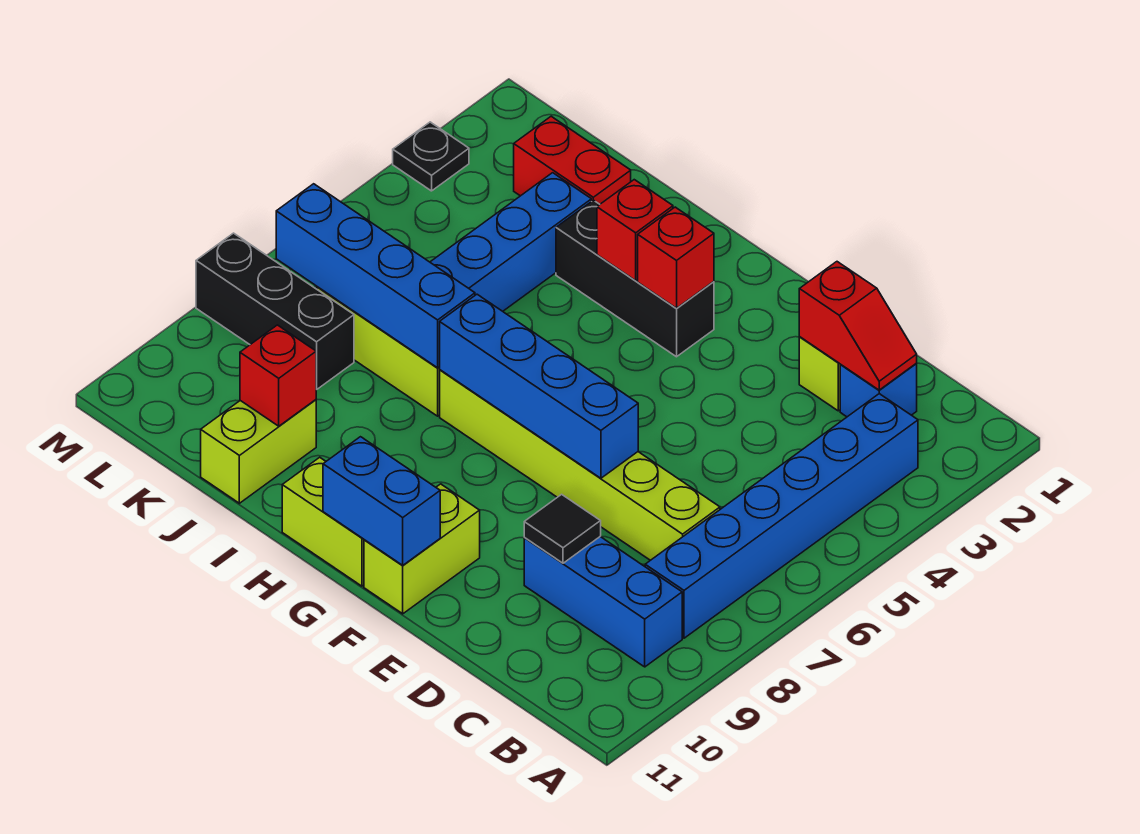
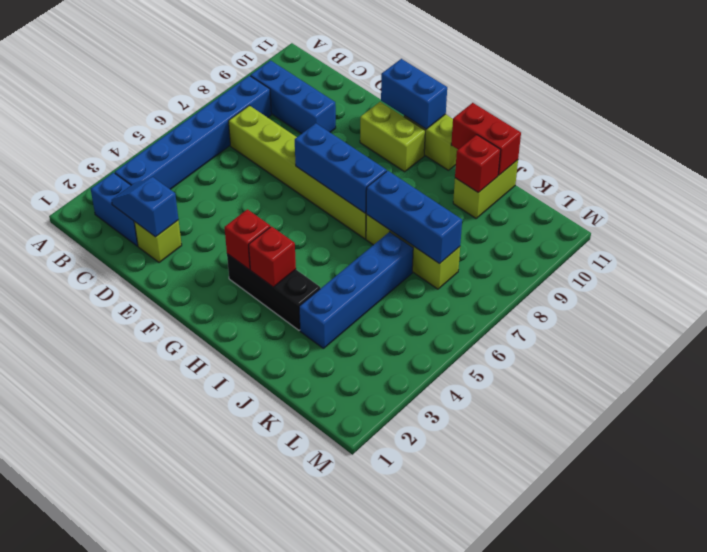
blue brick C2 level 1 -> blue brick B2:C2 level 1
red slope C2:D2 level 2 top D -> blue slope C2:D2 level 2 top D
black tile D9 level 2 -> none
blue brick E7:H7 level 2 -> blue brick F7:H7 level 2
lime brick F10:F11 level 1 -> lime brick F10:G10 level 1
blue brick I7:L7 level 2 -> blue brick I7:K7 level 2
red brick J2:K2 level 1 -> red brick I11:J11 level 2
black brick K8:M8 level 1 -> none
black plate M3 level 1 -> none

